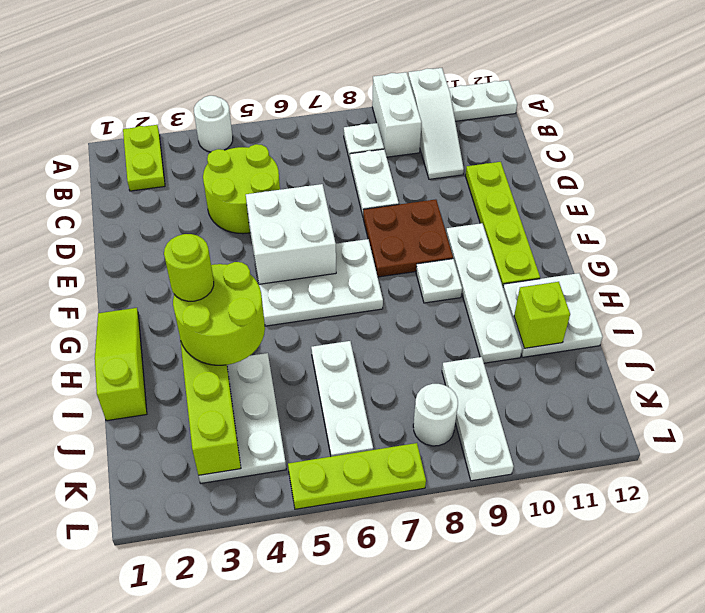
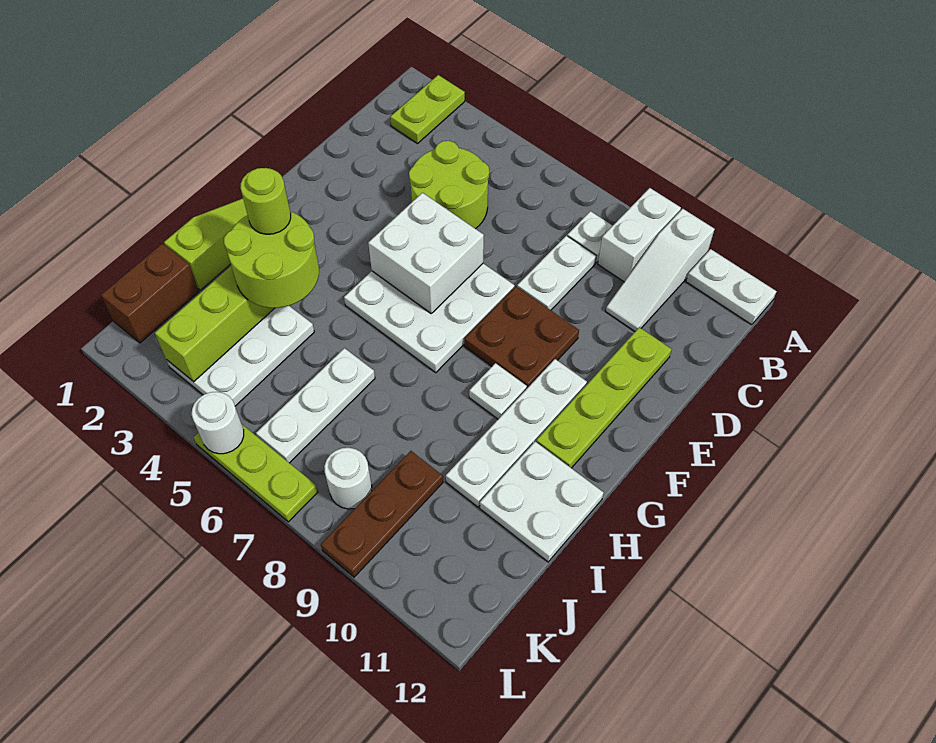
white round brick A4 level 1 -> white round brick L5 level 2
white plate F5:G7 level 1 -> white plate E5:G7 level 1
lime brick I11 level 2 -> none
none -> brown brick J1:K1 level 1
white plate J9:L9 level 1 -> brown plate J9:L9 level 1

